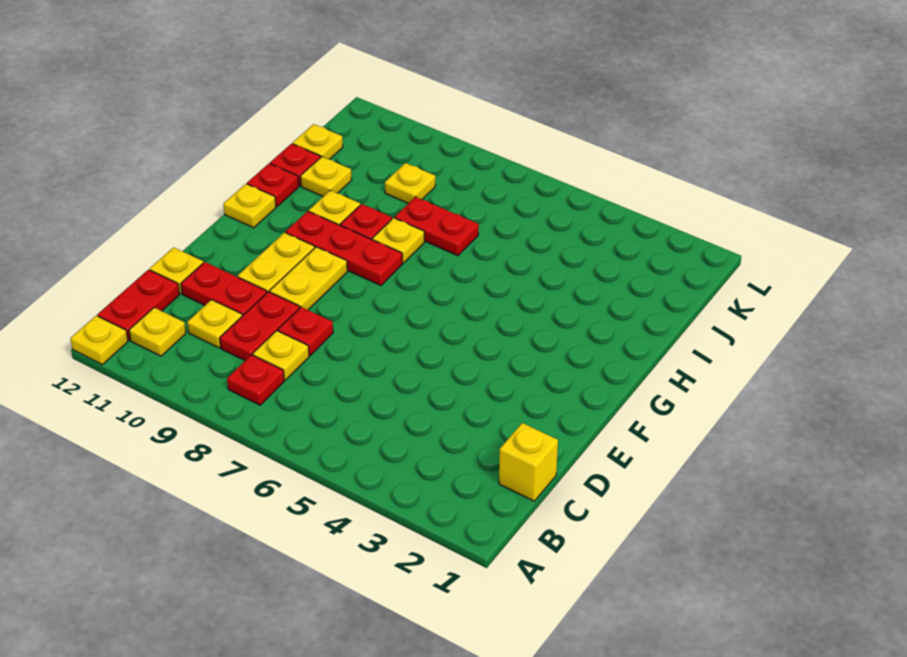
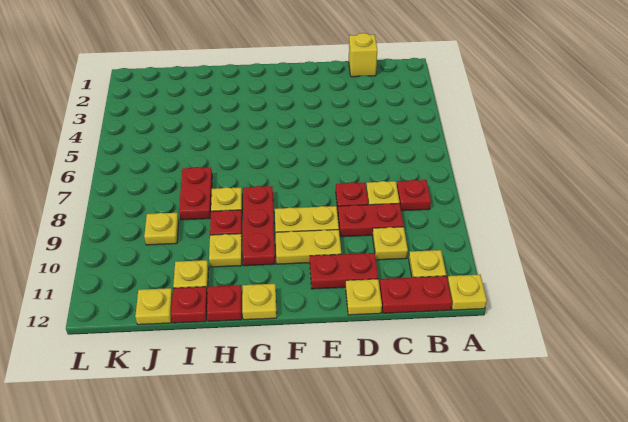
red plate D10:D11 level 1 -> red plate D11:E11 level 1

